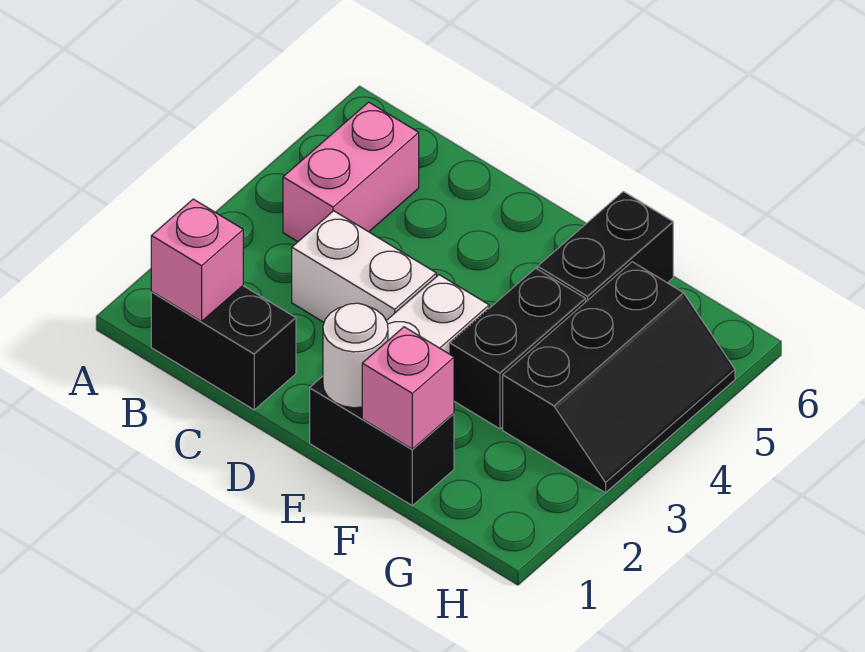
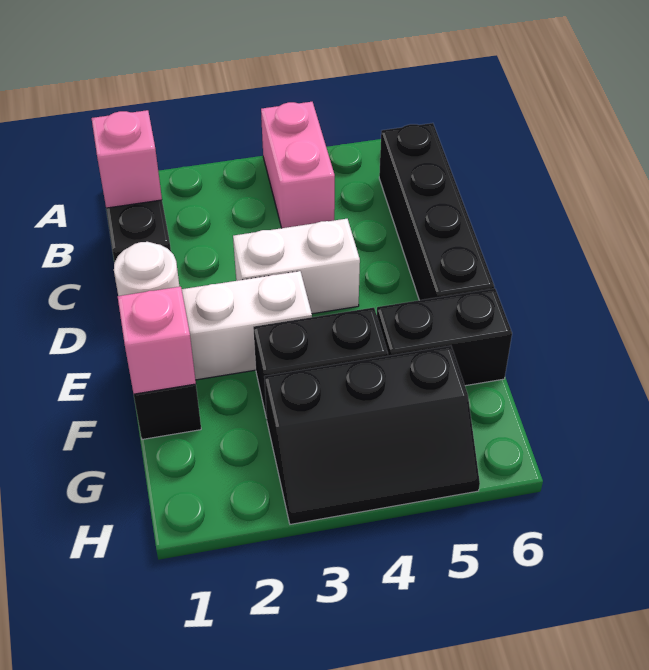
pink brick B4:B5 level 1 -> pink brick A4:B4 level 1
none -> black brick B6:E6 level 1
white brick C3:D3 level 1 -> white brick D3:D4 level 1

